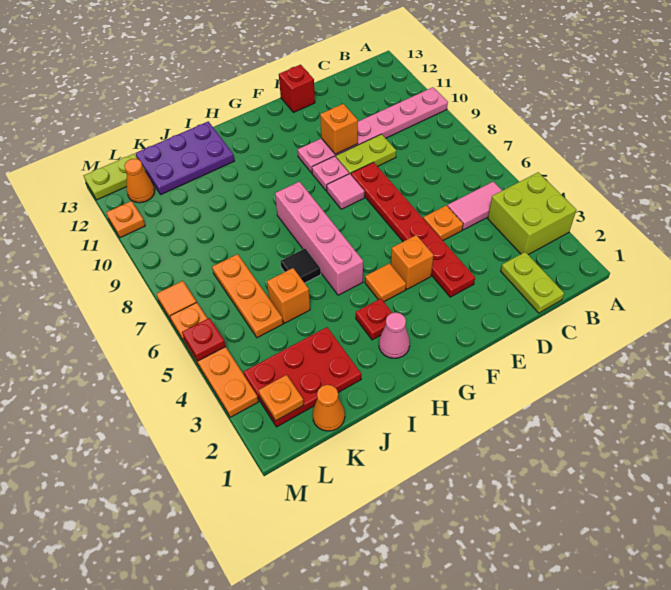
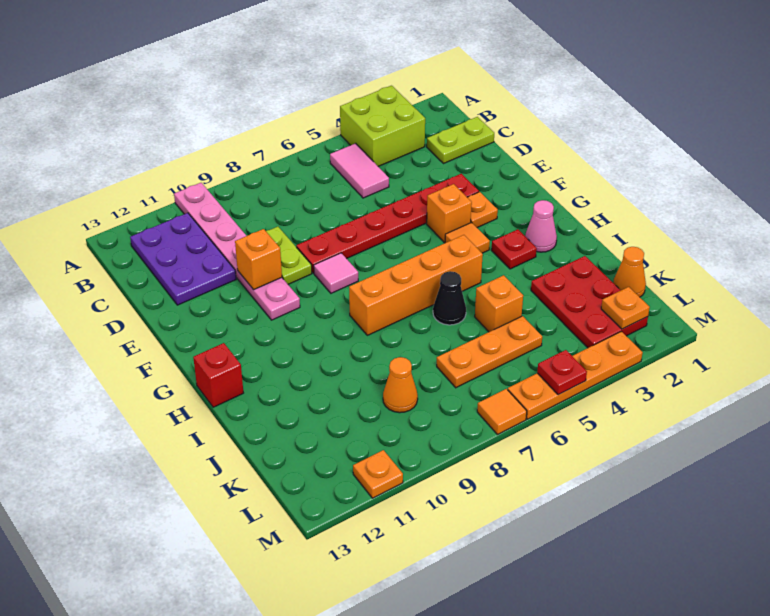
orange plate D5 level 1 -> orange plate F3 level 1
red brick E13 level 1 -> red brick H13 level 1
pink plate F9 level 1 -> none
pink brick H5:H8 level 1 -> orange brick H5:H8 level 1
black tile I6 level 1 -> black cone I6 level 1
purple plate I12:K13 level 1 -> purple plate B11:D12 level 1
orange cone L12 level 1 -> orange cone K9 level 1
lime plate L13:M13 level 1 -> none

